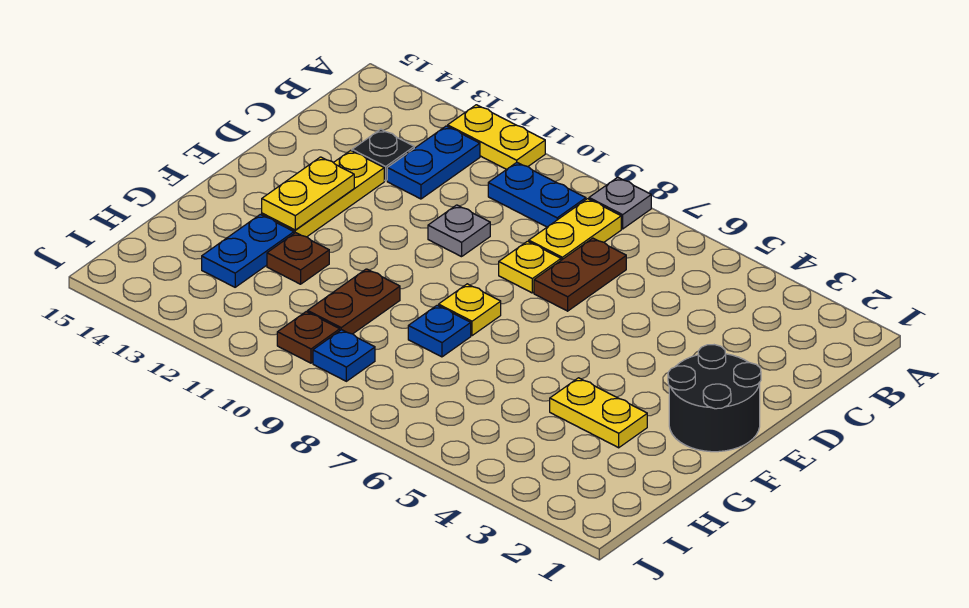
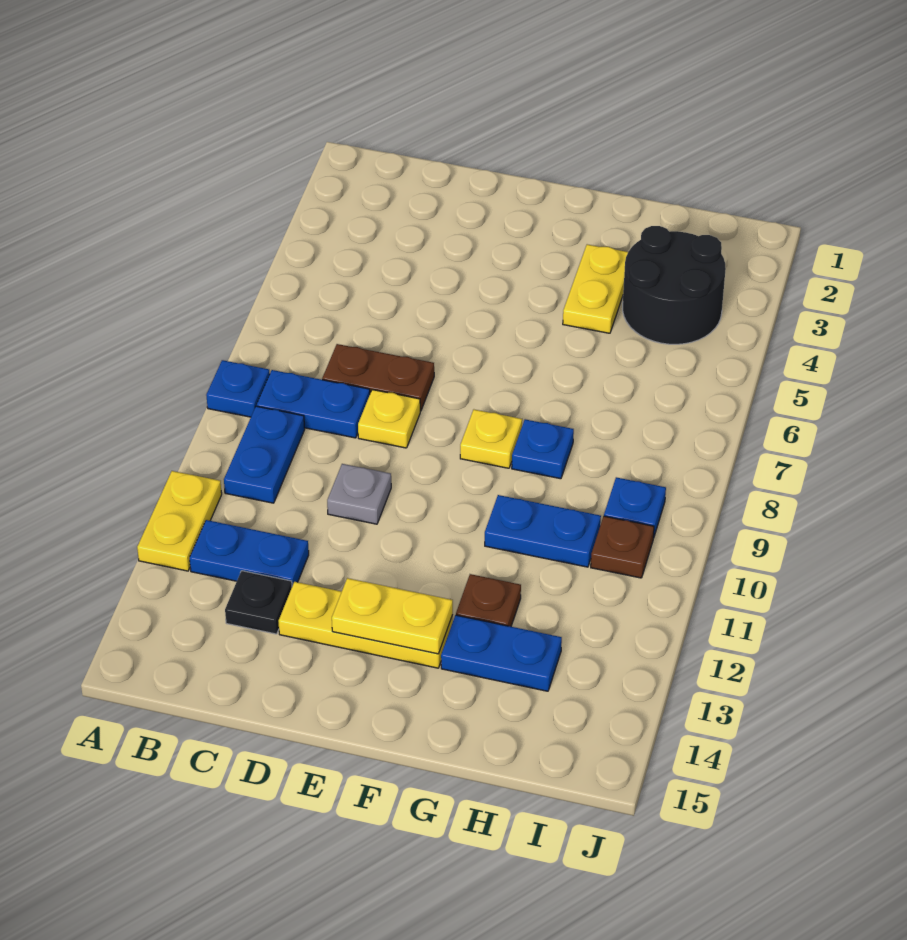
grey plate A8 level 1 -> blue plate A8 level 1
yellow plate B8:C8 level 1 -> blue plate B8:C8 level 1
black round brick E1:F2 level 1 -> black round brick H3:I4 level 1
brown plate G10:H10 level 1 -> blue plate G10:H10 level 1

